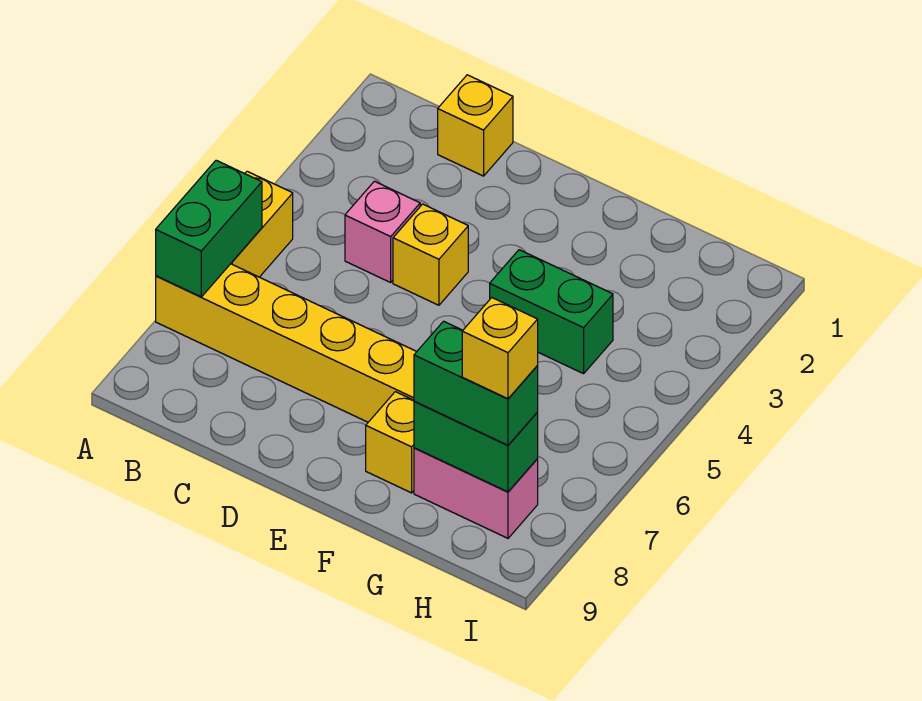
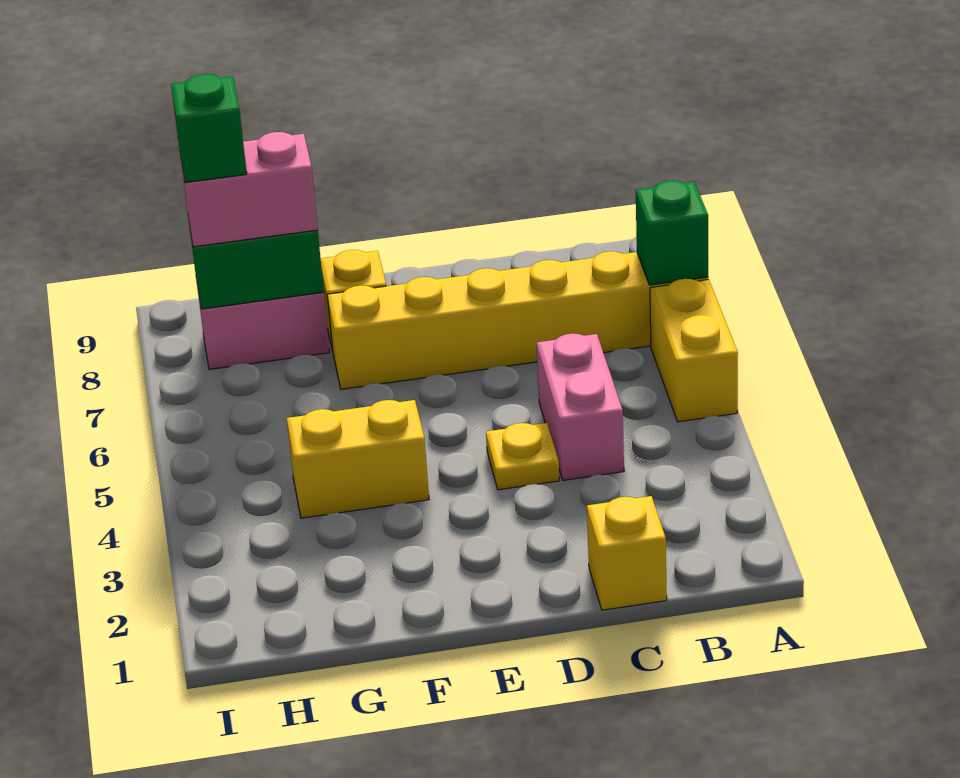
green brick A6:A7 level 2 -> green brick A7 level 2
pink brick C4 level 1 -> pink brick C4:C5 level 1
yellow brick D4 level 1 -> yellow plate D4 level 1
green brick F4:G4 level 1 -> yellow brick F4:G4 level 1
green brick G8:H8 level 3 -> pink brick G8:H8 level 3
yellow brick H8 level 4 -> green brick H8 level 4

